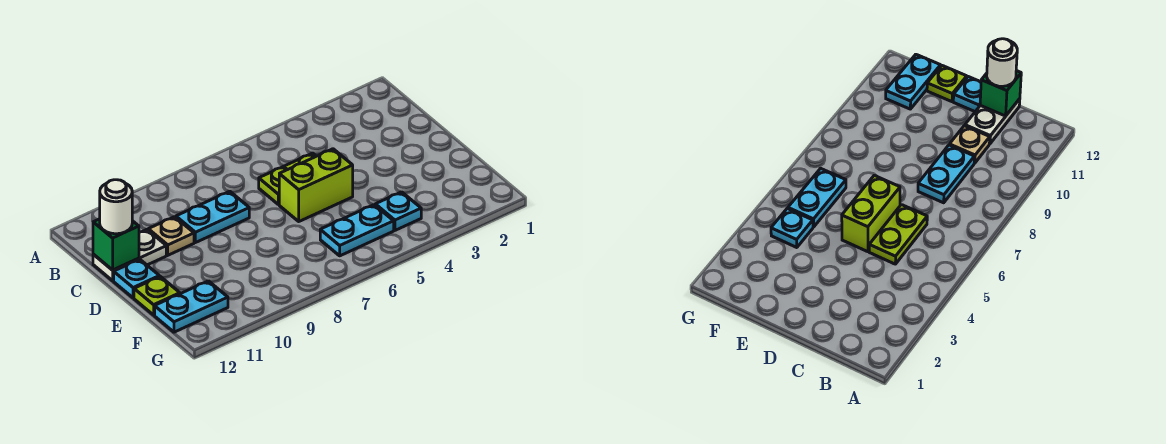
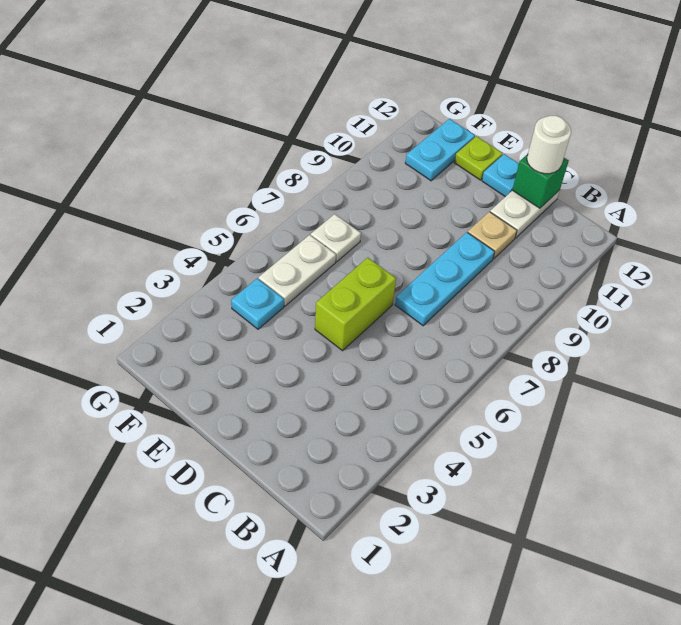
lime plate C5:C6 level 1 -> none
cyan plate C8:C9 level 1 -> cyan plate C7:C9 level 1
cyan plate F5:F6 level 1 -> white plate F5:F6 level 1
none -> white plate F7 level 1

